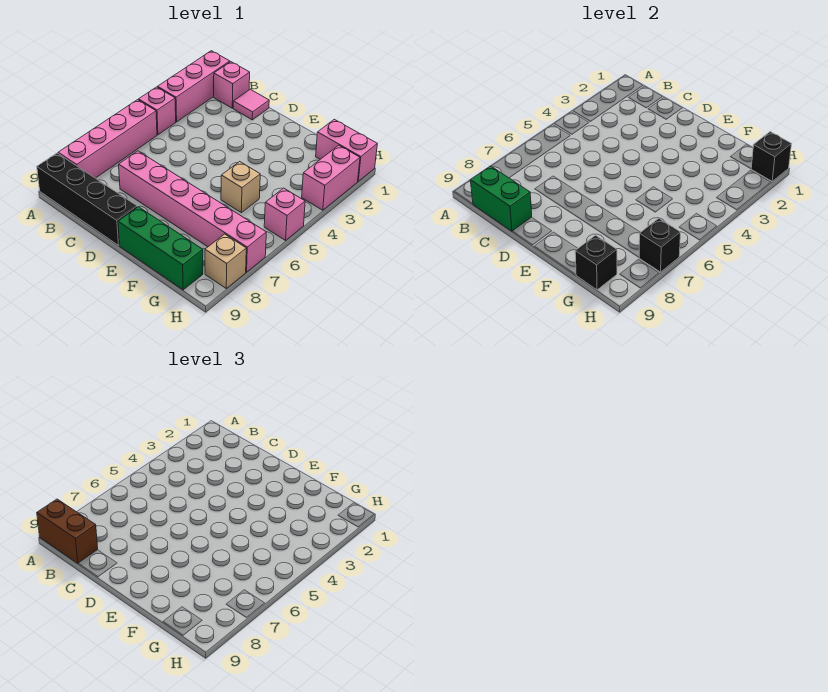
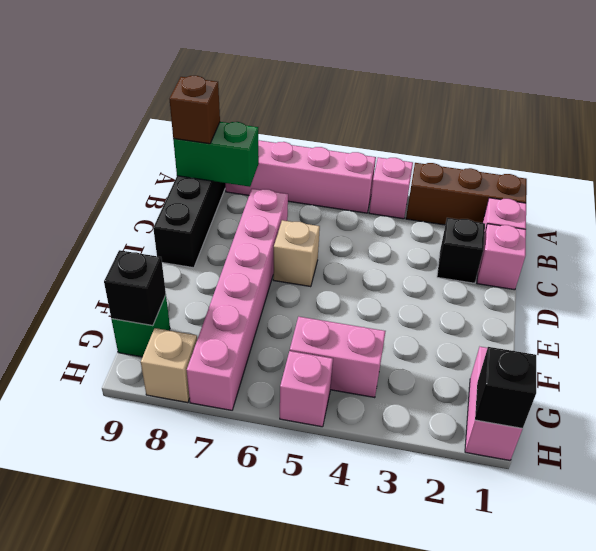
pink brick A1:A3 level 1 -> brown brick A1:A3 level 1
brown brick A9:B9 level 3 -> brown brick B9 level 3
green brick B9:C9 level 2 -> green brick B8:B9 level 2
pink tile C1 level 1 -> pink brick C1 level 1
green brick E9:G9 level 1 -> green brick G9 level 1
tan brick F5 level 1 -> tan brick D6 level 1
pink brick H2:H3 level 1 -> pink brick G4:G5 level 1
black brick H7 level 2 -> black brick C2 level 1

